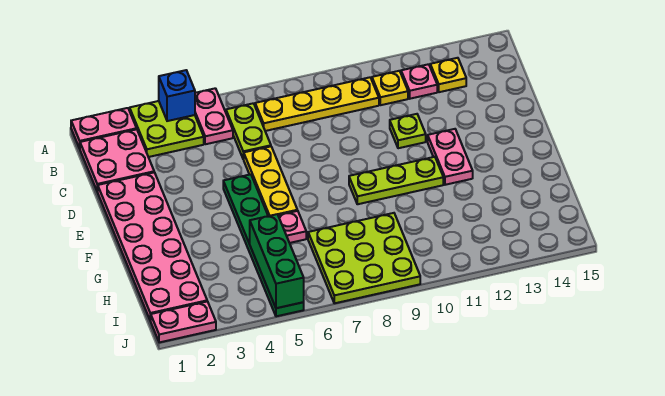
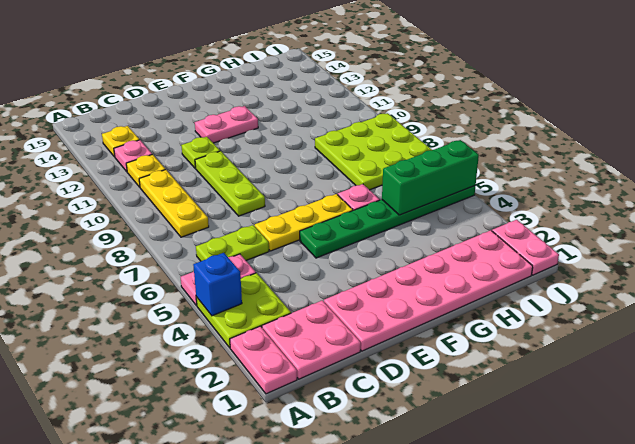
yellow plate B7:B10 level 1 -> yellow plate B8:B10 level 1
lime plate F9:F11 level 1 -> lime plate D8:D10 level 1

